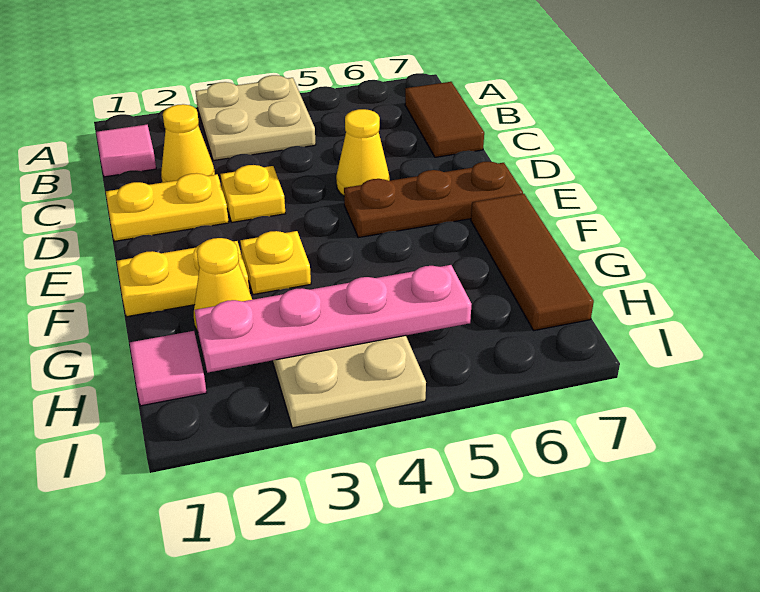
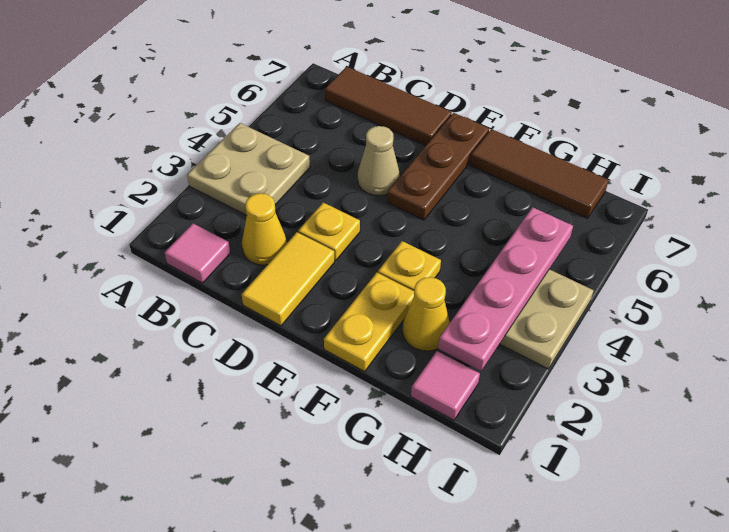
brown tile B7:C7 level 1 -> brown tile B7:D7 level 1
yellow plate D1:D2 level 1 -> yellow tile D1:D2 level 1
yellow cone D5 level 1 -> tan cone D5 level 1

